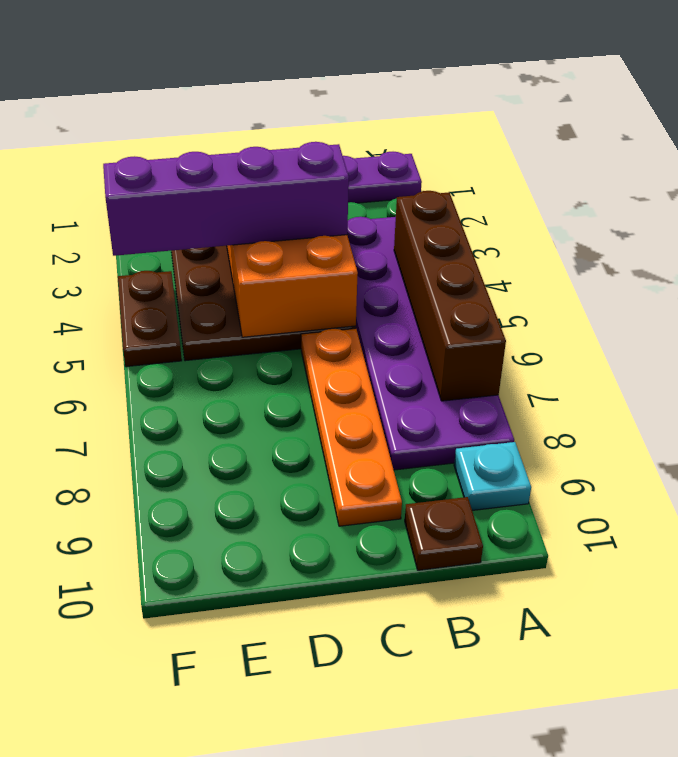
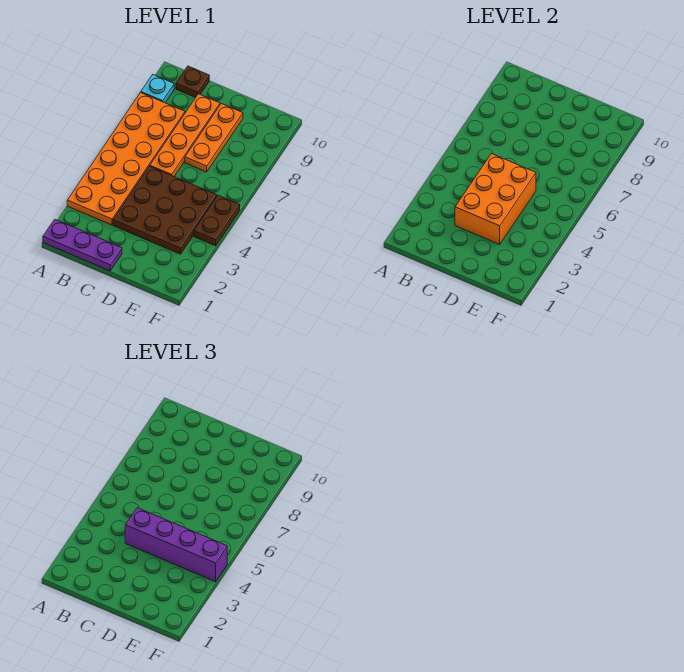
purple plate A3:B8 level 1 -> orange plate A3:B8 level 1
brown brick A4:A7 level 2 -> none
none -> orange plate D7:D9 level 1

